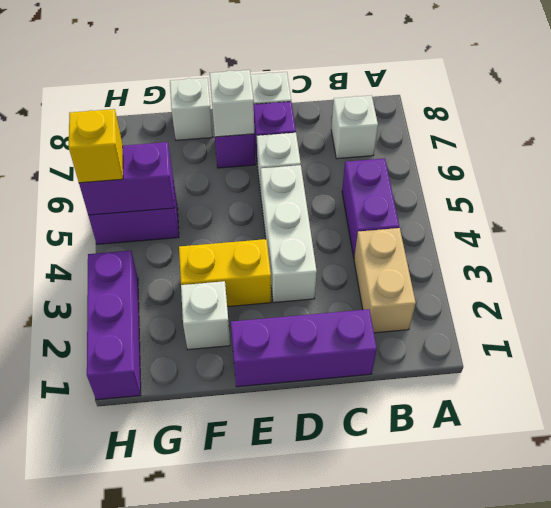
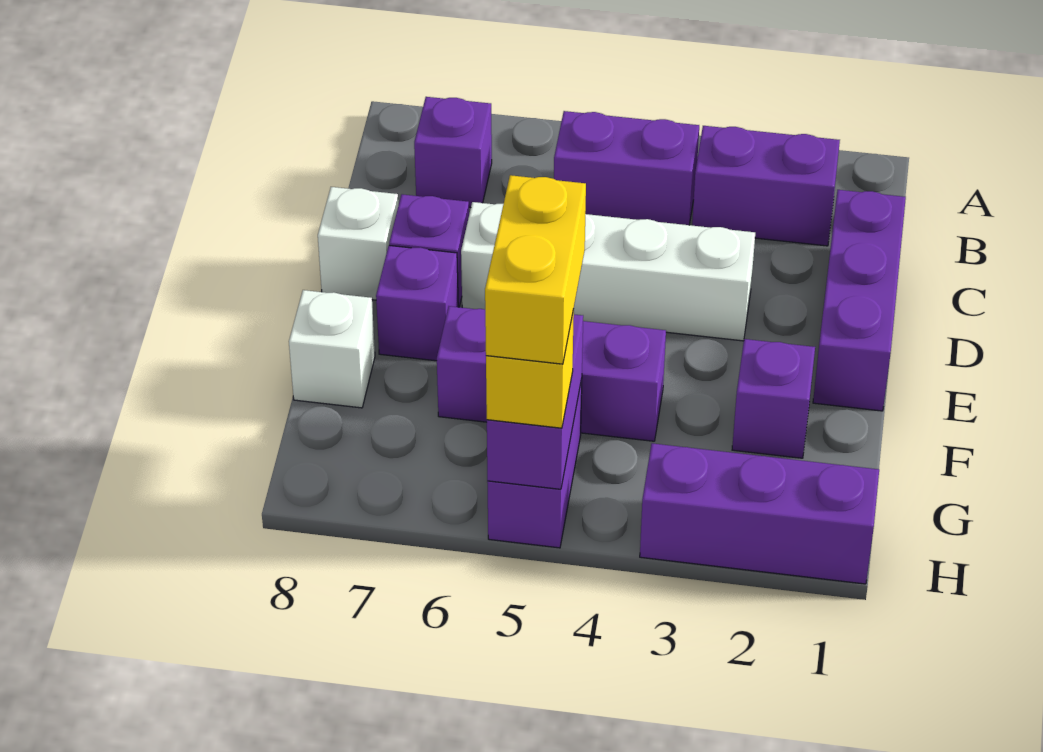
tan brick B2:B3 level 1 -> purple brick B2:B3 level 1
white brick B7 level 1 -> purple brick B7 level 1
yellow brick E3:F3 level 1 -> yellow brick G5:H5 level 4
white brick E7 level 2 -> none
white brick F2 level 1 -> purple brick F2 level 1
none -> purple brick F4:F6 level 1

